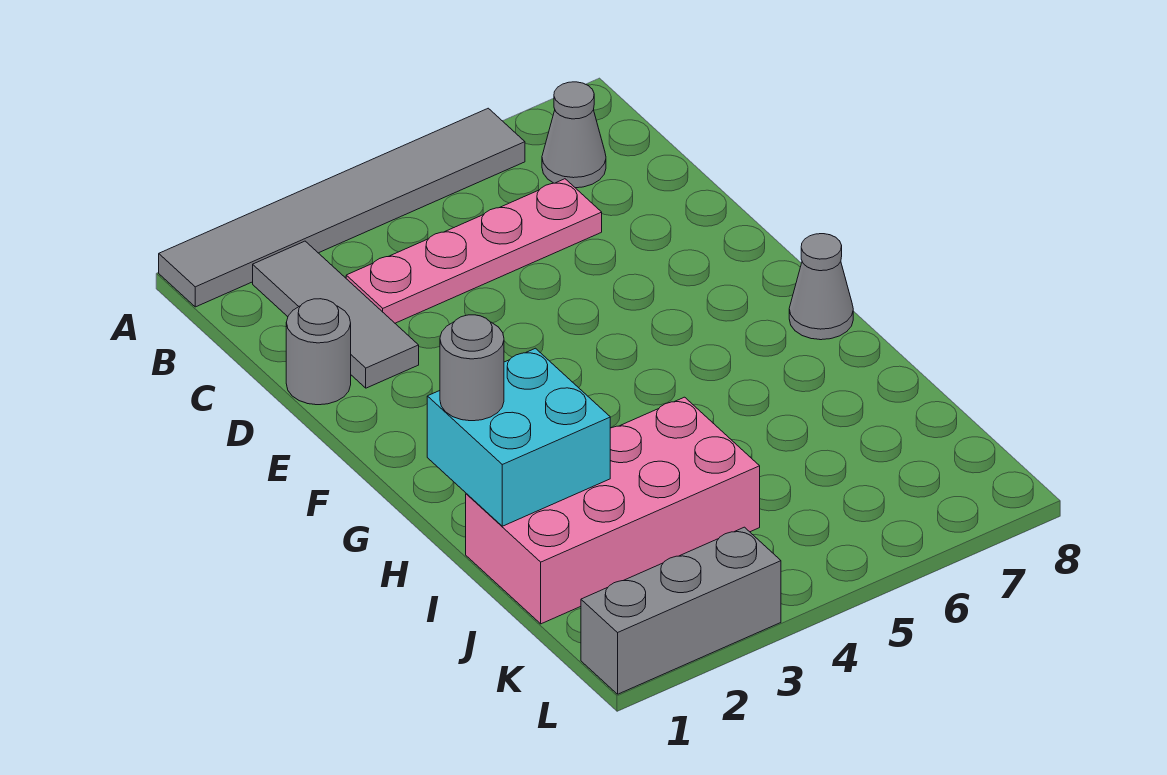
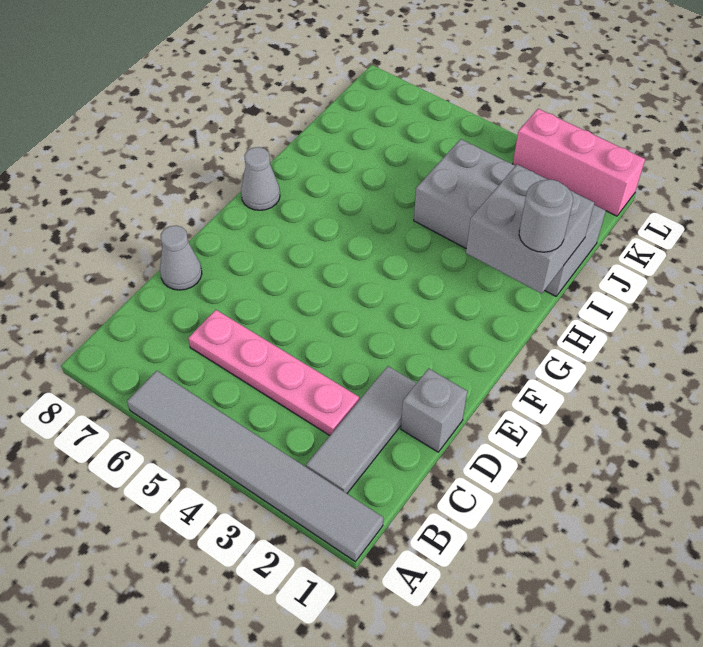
grey cone B7 level 1 -> grey cone D8 level 1
grey round brick D1 level 1 -> grey brick D1 level 1
cyan brick H1:I2 level 2 -> grey brick H1:I2 level 2
pink brick I1:J4 level 1 -> grey brick I1:J4 level 1
grey brick L1:L3 level 1 -> pink brick L1:L3 level 1

